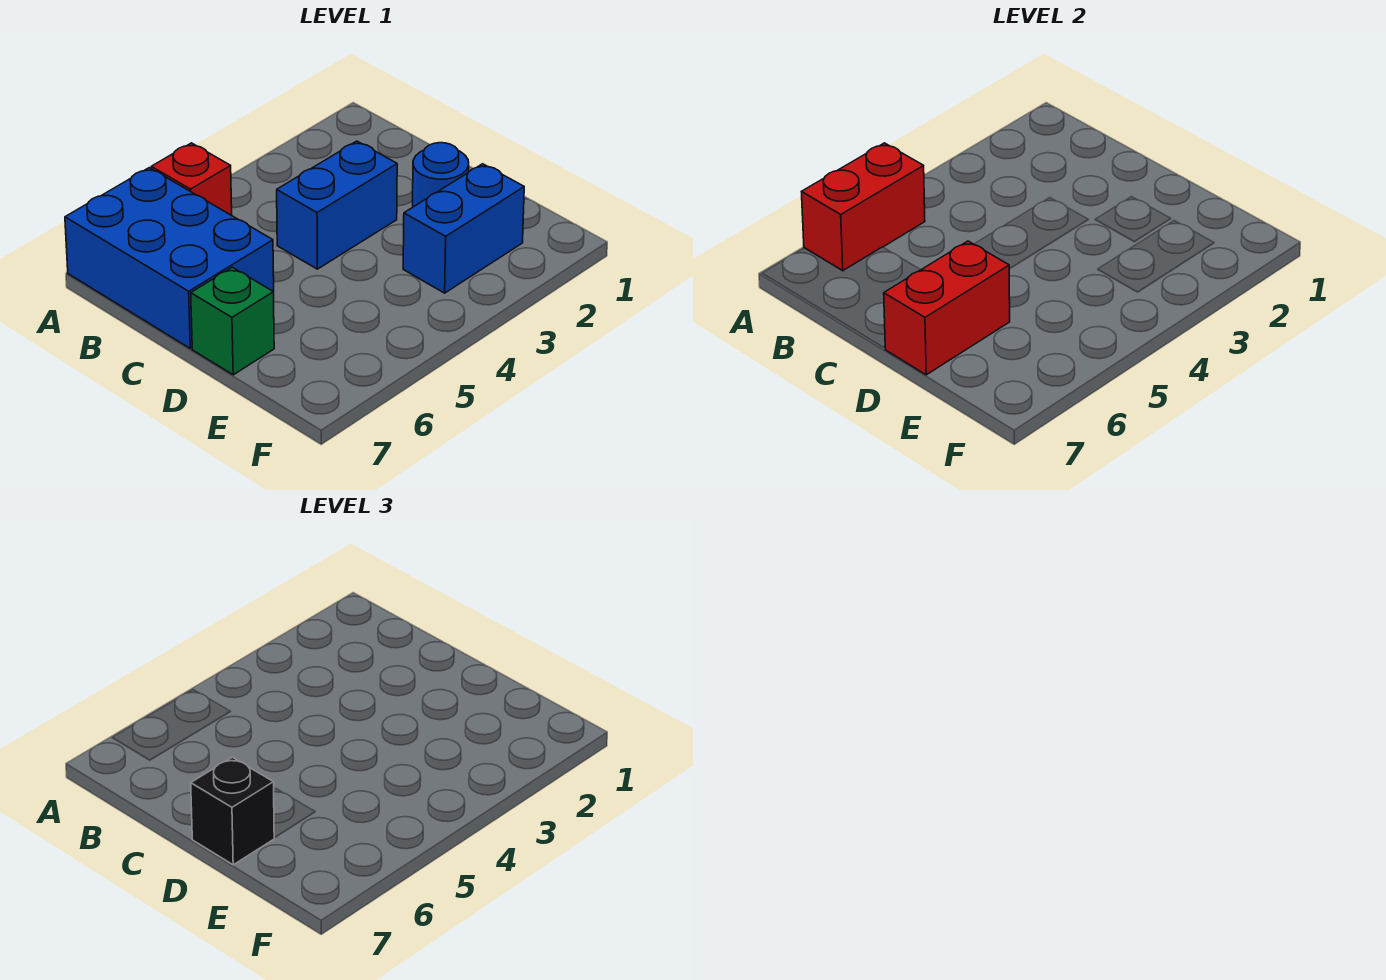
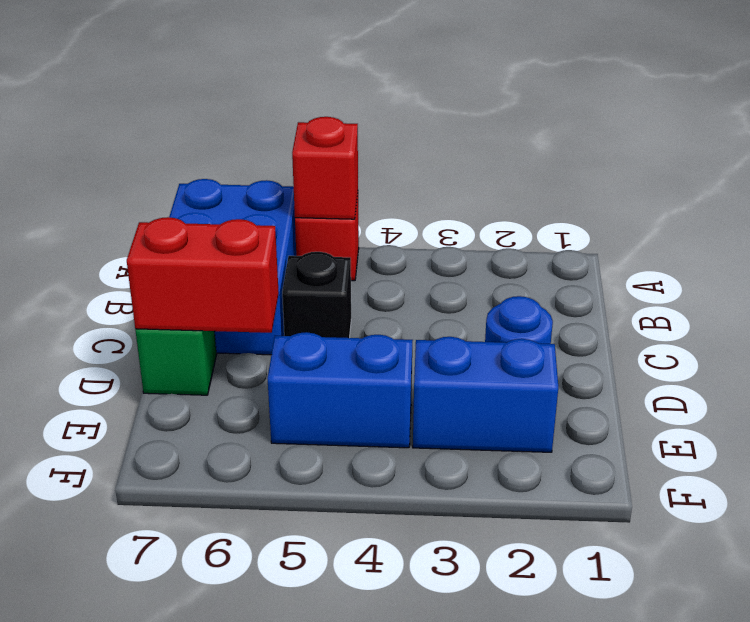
red brick A5:A6 level 2 -> red brick A5 level 2
blue brick C3:C4 level 1 -> blue brick E4:E5 level 1
black brick D7 level 3 -> black brick C5 level 1

